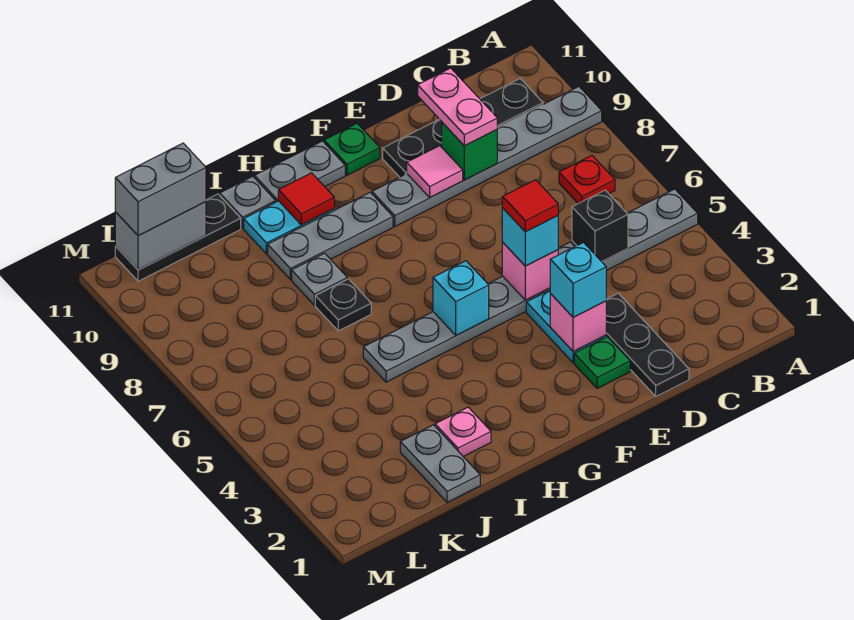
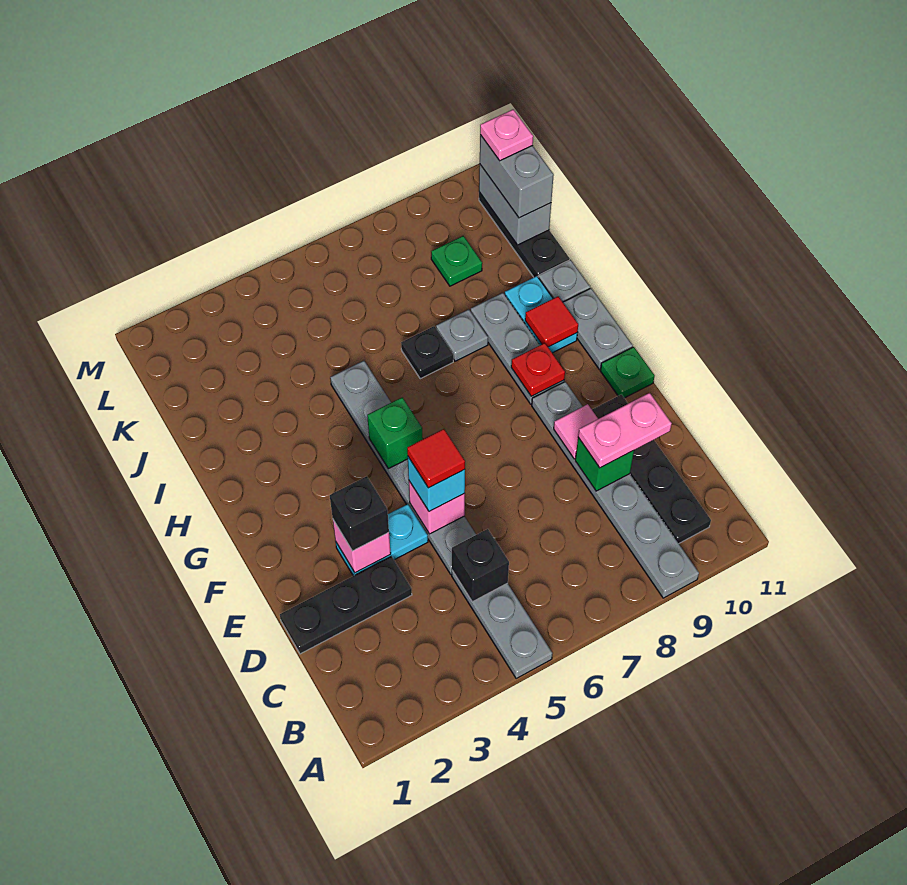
red plate B7 level 1 -> red plate G9 level 2
green plate E2 level 1 -> green plate K9 level 1
cyan brick E3 level 3 -> black brick E3 level 3
cyan brick G5 level 2 -> green brick G5 level 2
pink plate I2 level 1 -> pink plate L11 level 4
grey plate J1:J2 level 1 -> none

